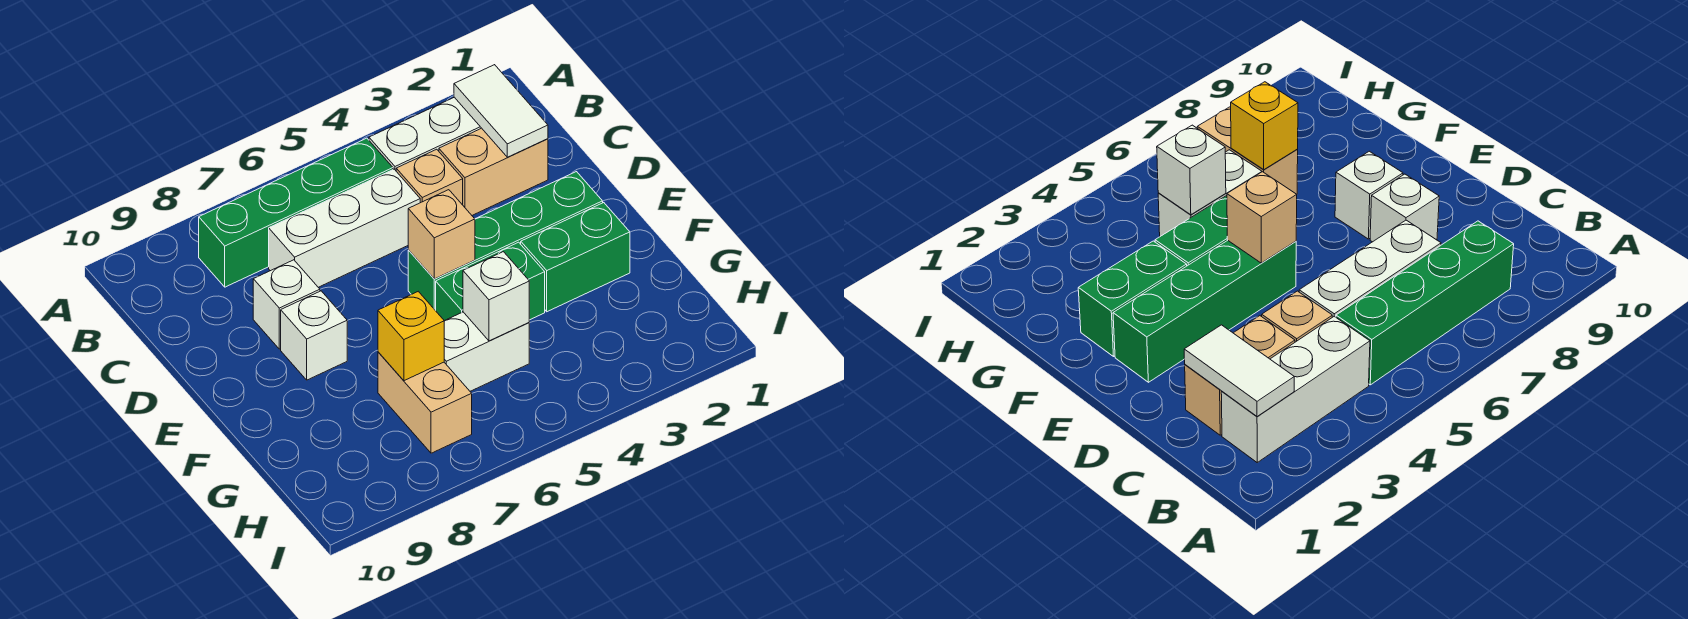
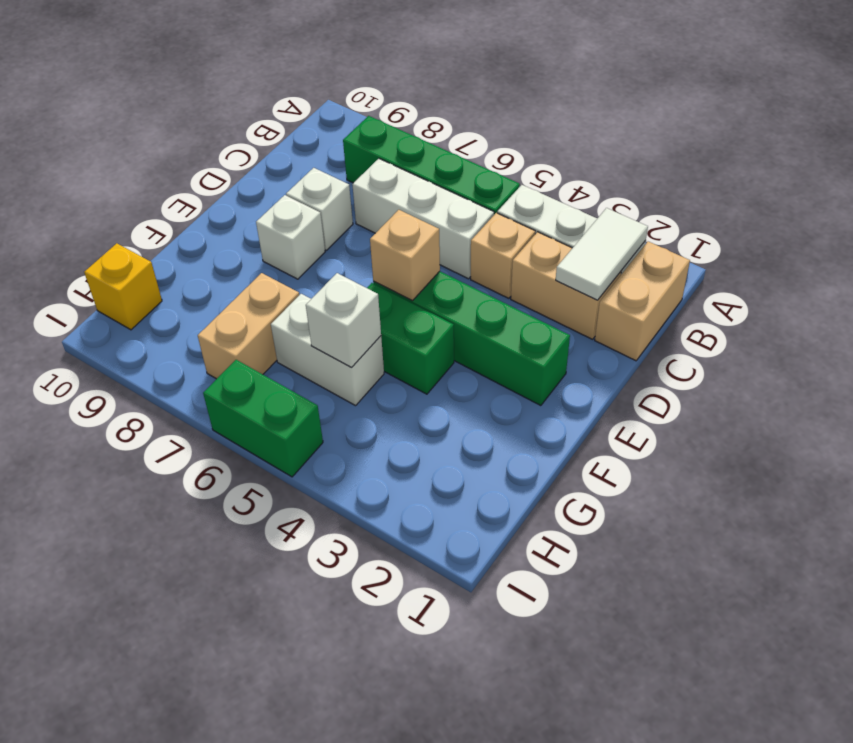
none -> tan brick B1:C1 level 1
green brick F2:F3 level 1 -> green brick I5:I6 level 1
yellow brick G7 level 2 -> yellow brick H10 level 1

